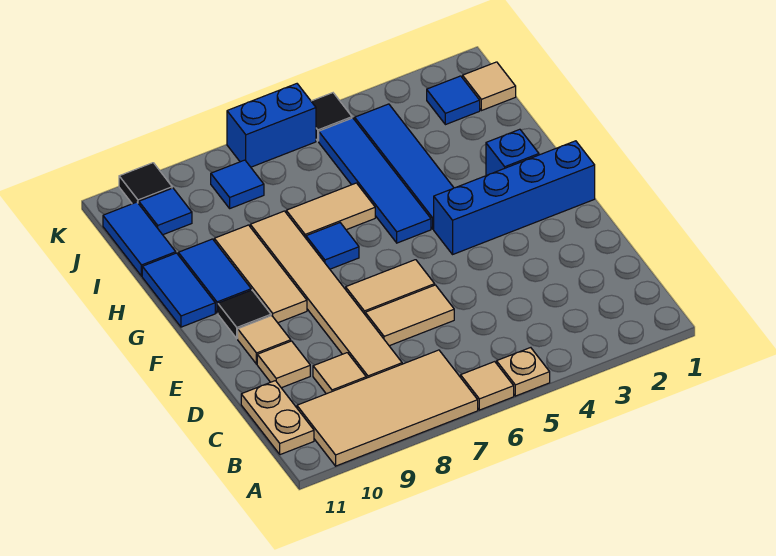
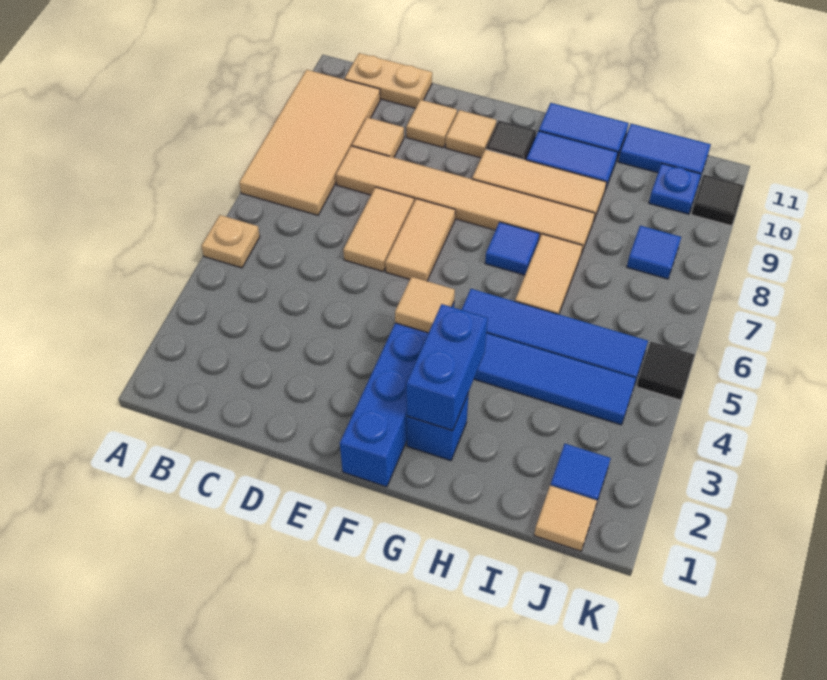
tan tile A6 level 1 -> tan tile F4 level 2
blue tile J10 level 1 -> blue plate J10 level 1
blue brick K6:K7 level 1 -> blue brick G2:G3 level 2

